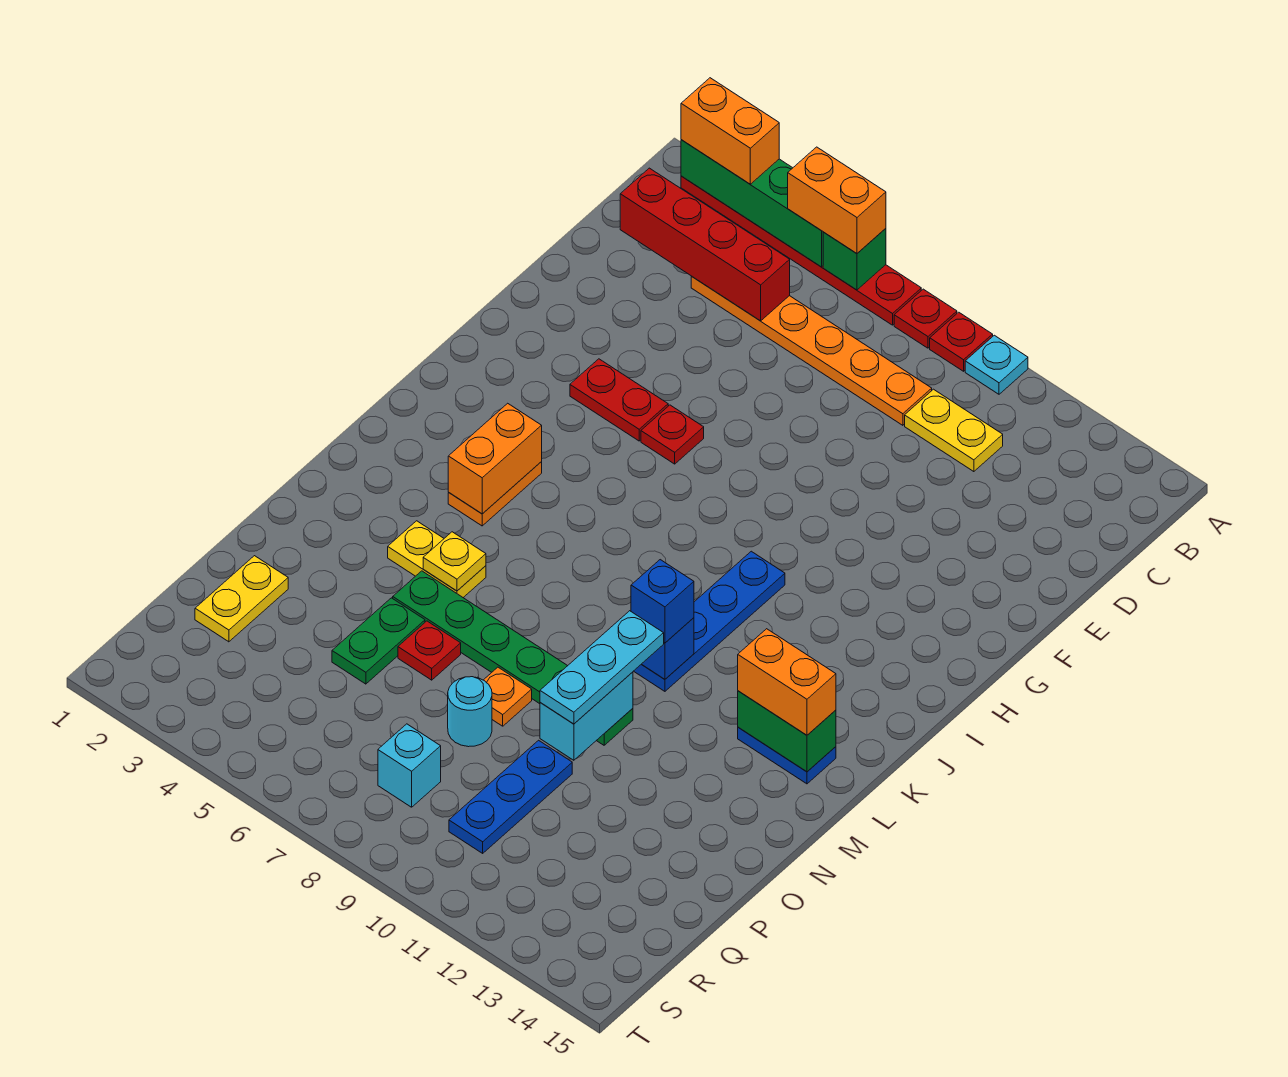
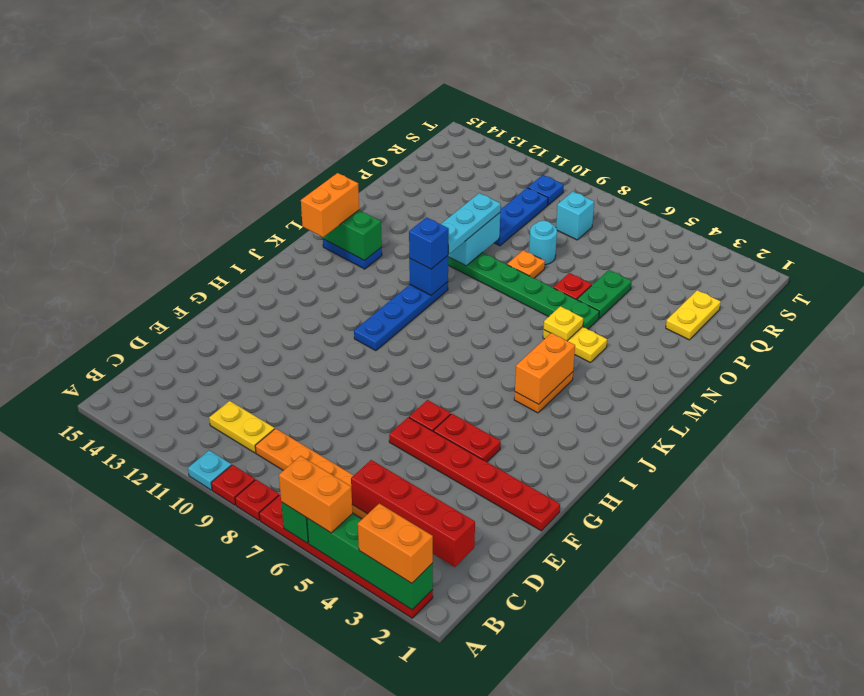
none -> red plate F1:F6 level 1
orange brick L13:L14 level 3 -> orange brick K14:L14 level 3
none -> blue plate S10 level 1

